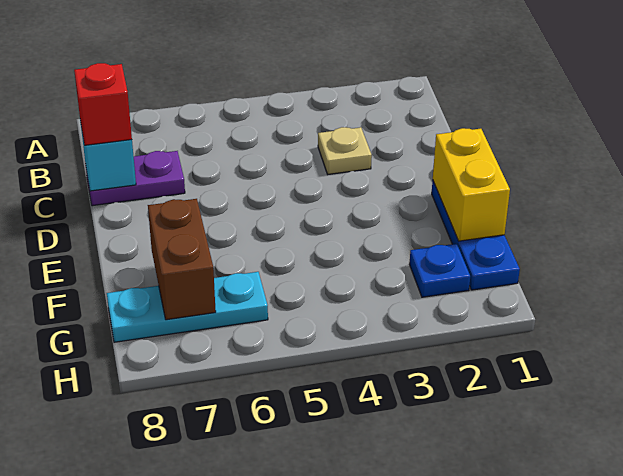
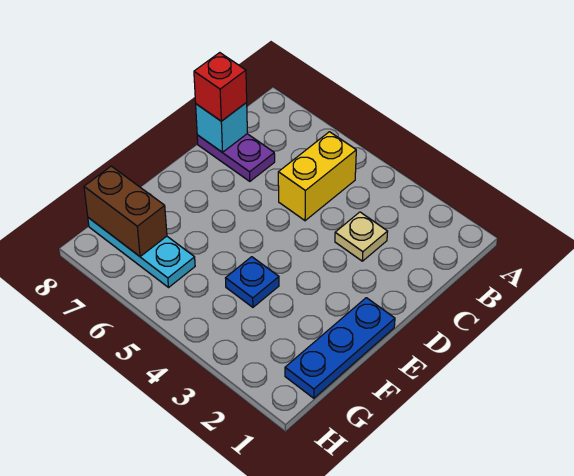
yellow brick E1:F1 level 2 -> yellow brick B5:C5 level 1
brown brick F7:G7 level 2 -> brown brick G7:G8 level 2
blue plate G2 level 1 -> blue plate F4 level 1

